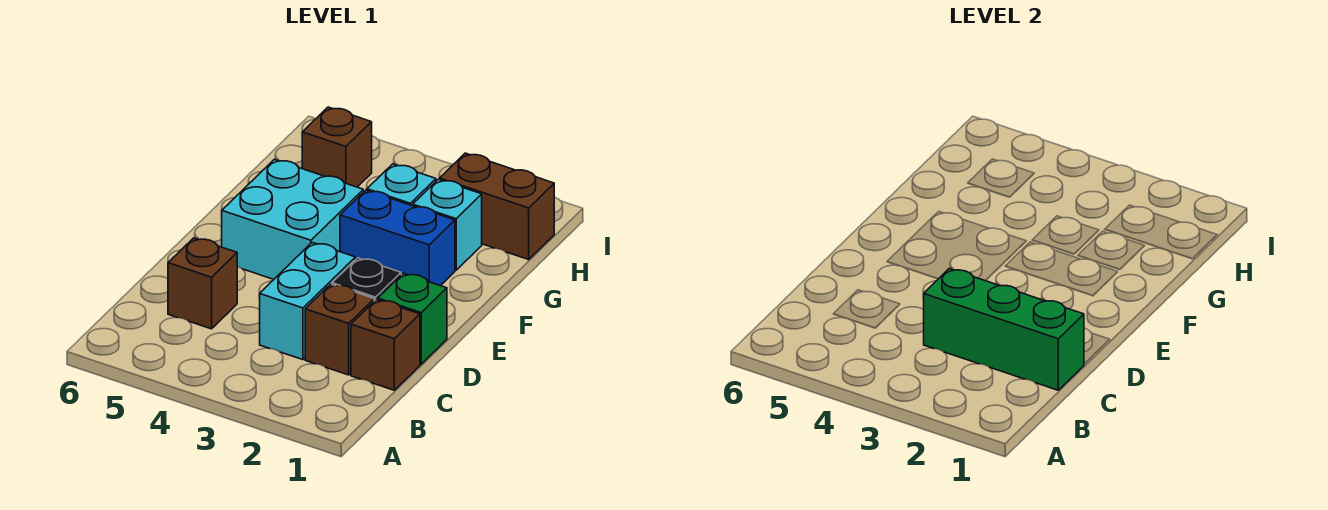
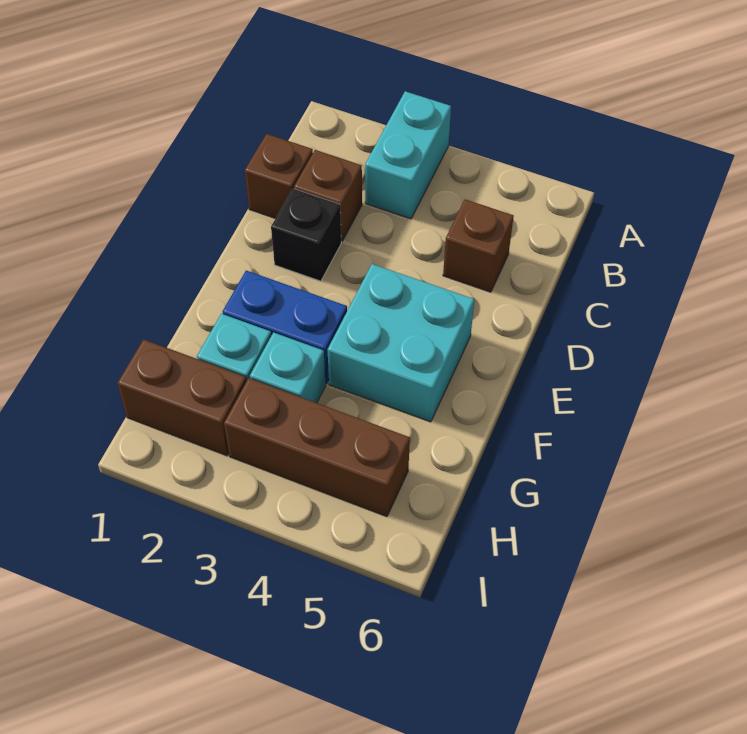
green brick C1:C3 level 2 -> none
cyan brick C3:D3 level 1 -> cyan brick A3:B3 level 1
green brick D1 level 1 -> none
brown brick H5 level 1 -> brown brick H3:H5 level 1

